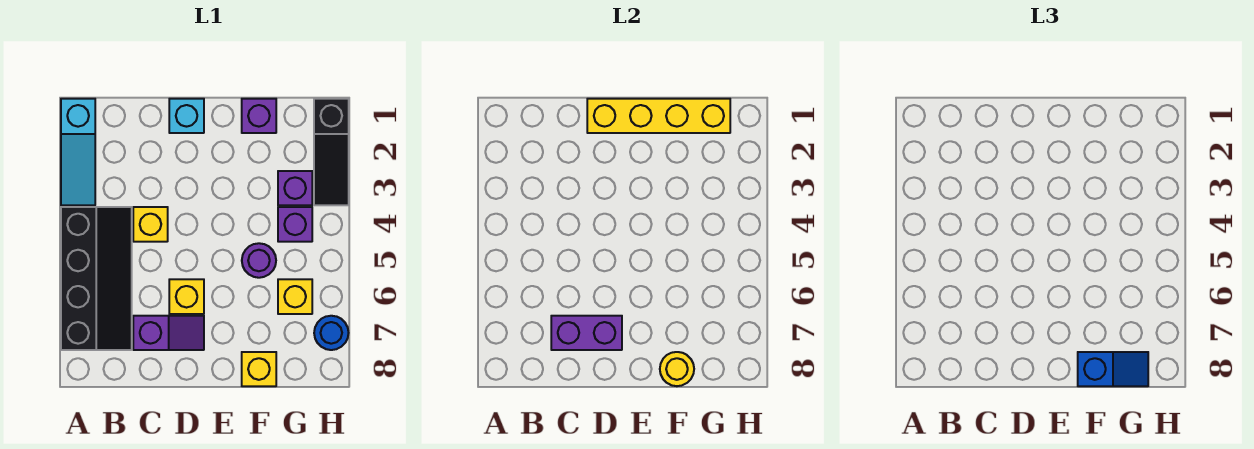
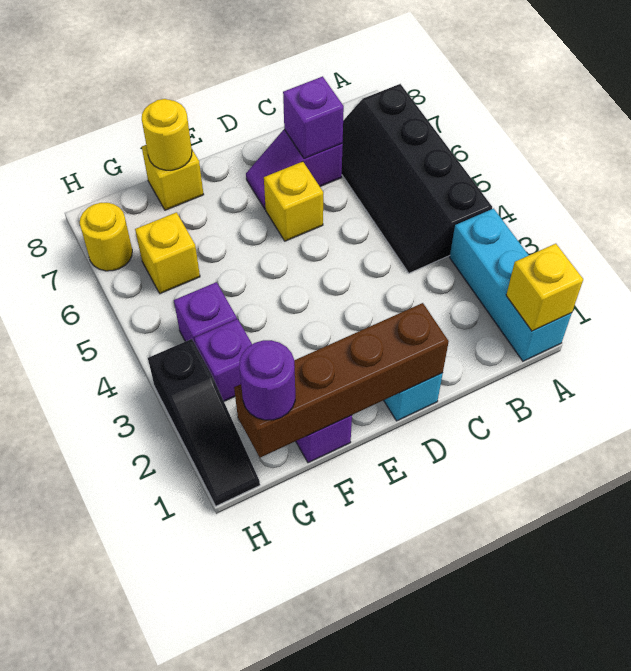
cyan slope A1:A3 level 1 top 1 -> cyan brick A1:A3 level 1
yellow brick C4 level 1 -> yellow brick A1 level 2
purple brick C7:D7 level 2 -> purple brick C7 level 2
yellow brick D1:G1 level 2 -> brown brick D1:G1 level 2
purple round brick F5 level 1 -> purple round brick G1 level 3
blue slope F8:G8 level 3 top F -> none
black slope H1:H3 level 1 top 1 -> black slope H1:H3 level 1 top 3
blue round brick H7 level 1 -> yellow round brick H7 level 1

